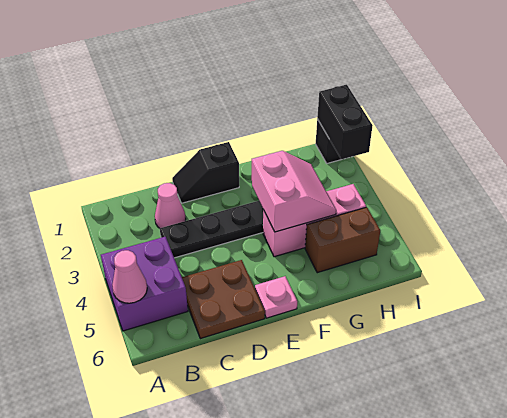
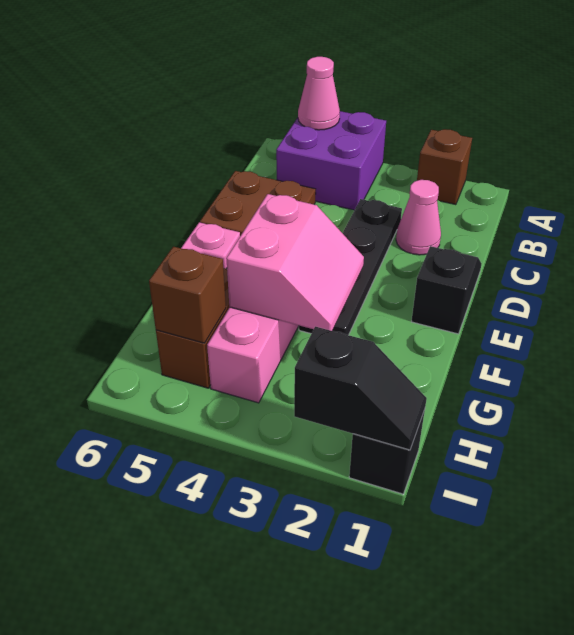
none -> brown brick A2 level 1
pink slope F3:G4 level 2 top F -> pink slope F3:G4 level 2 top 4
none -> brown brick H5 level 2
black brick I1:I2 level 2 -> black slope I1:I2 level 2 top 2

